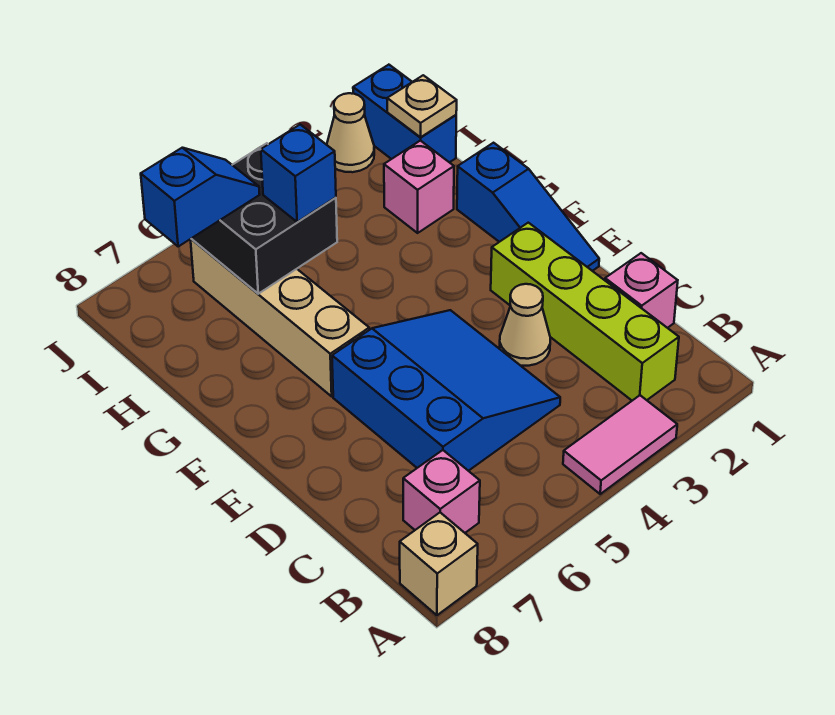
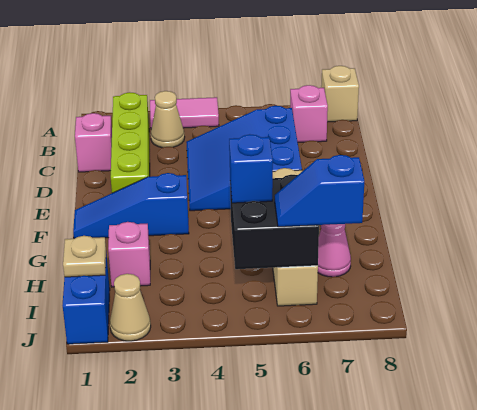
tan cone D3 level 1 -> tan cone B3 level 1
blue slope E1:G1 level 1 top G -> blue slope F1:F3 level 1 top 3
none -> pink cone H7 level 1

